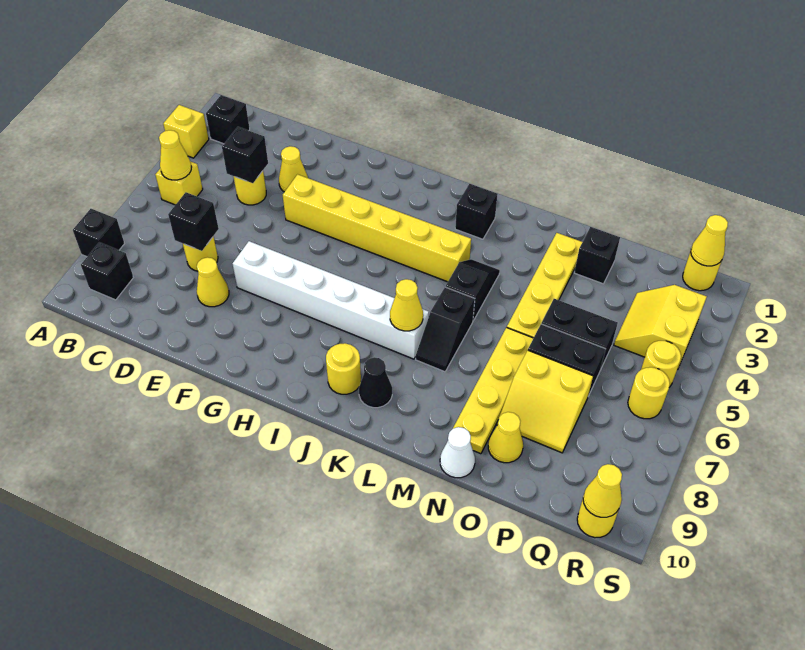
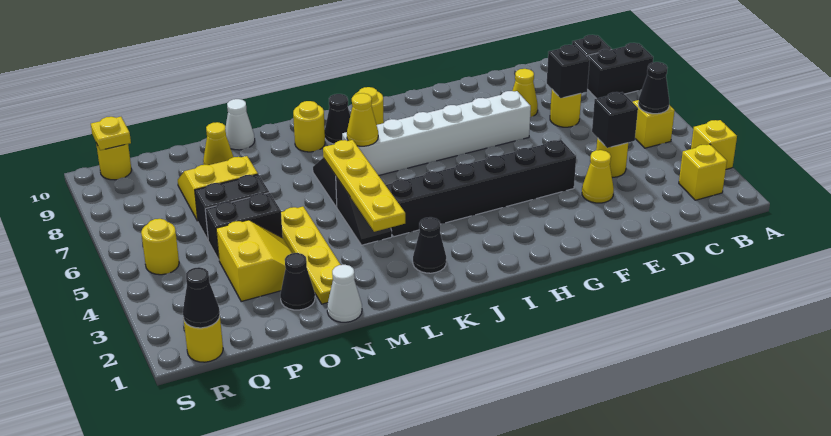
black brick A8 level 1 -> black brick A8:B8 level 1
black brick B2 level 1 -> yellow brick B2 level 1
yellow cone B5 level 2 -> black cone B5 level 2
yellow brick F4:K4 level 1 -> black brick F4:K4 level 1
black brick K2 level 1 -> black cone K2 level 1
none -> white cone N1 level 1
yellow plate N6:N9 level 1 -> yellow plate L3:L6 level 2
black brick O2 level 1 -> black cone O2 level 1
yellow slope Q3:R4 level 1 top R -> yellow slope O3:P4 level 1 top P
yellow cone R1 level 2 -> black cone R1 level 2
yellow round brick R6 level 1 -> yellow round brick L9 level 1
yellow cone R10 level 2 -> yellow plate R10 level 2

